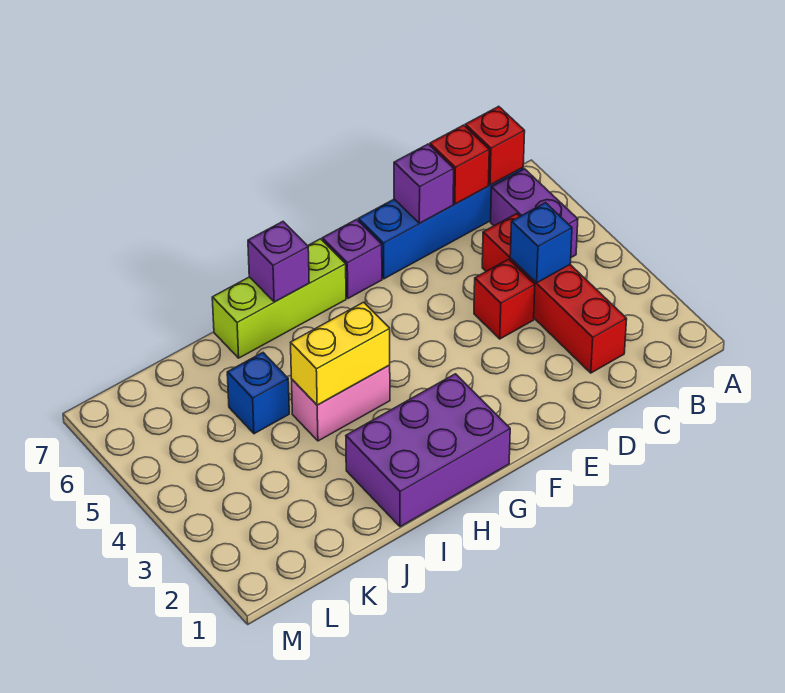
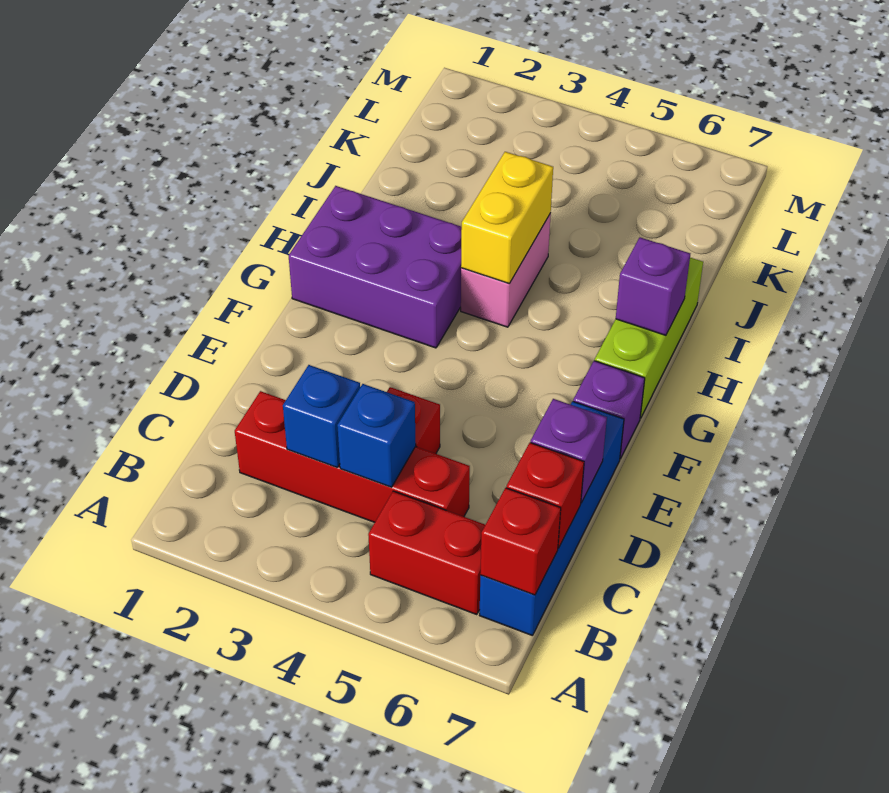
purple brick B5:B6 level 1 -> red brick B5:B6 level 1
purple brick G1:I2 level 1 -> purple brick G1:H3 level 1
blue brick J5 level 1 -> blue brick C3 level 2

